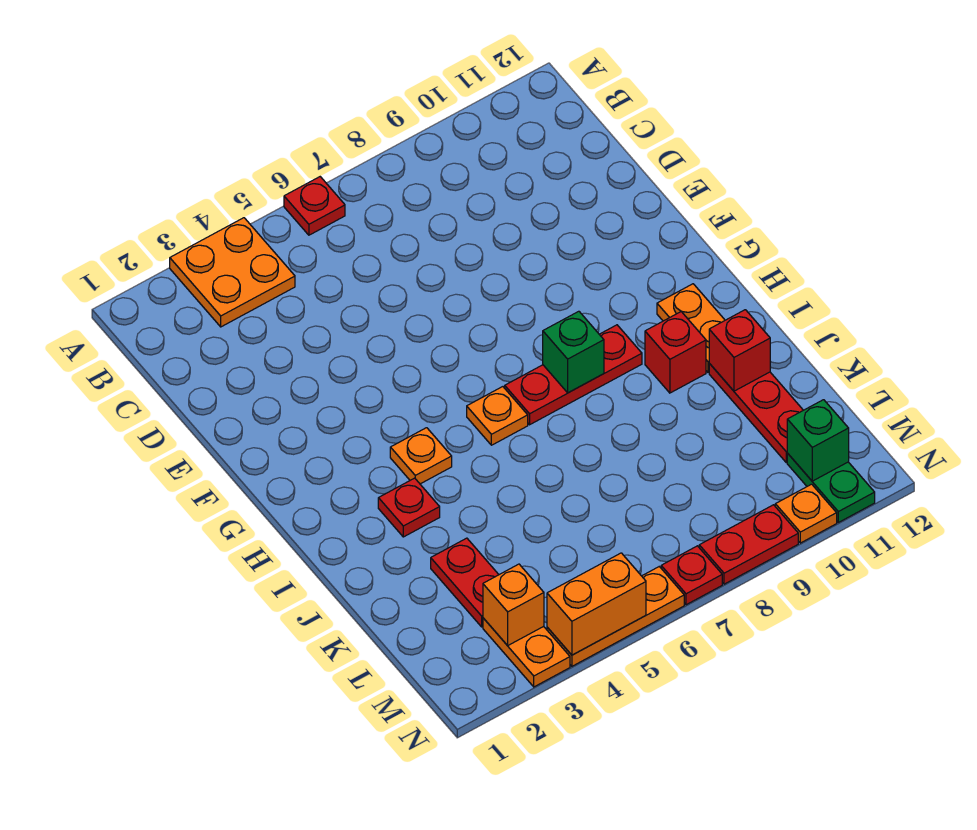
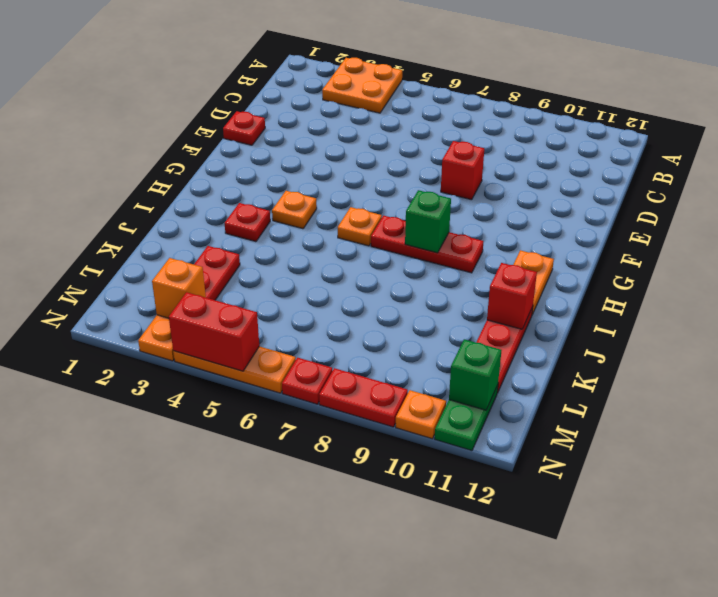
red plate A6 level 1 -> red plate E1 level 1
red brick I10 level 1 -> red brick E8 level 1
orange brick N4:N5 level 2 -> red brick N4:N5 level 2

